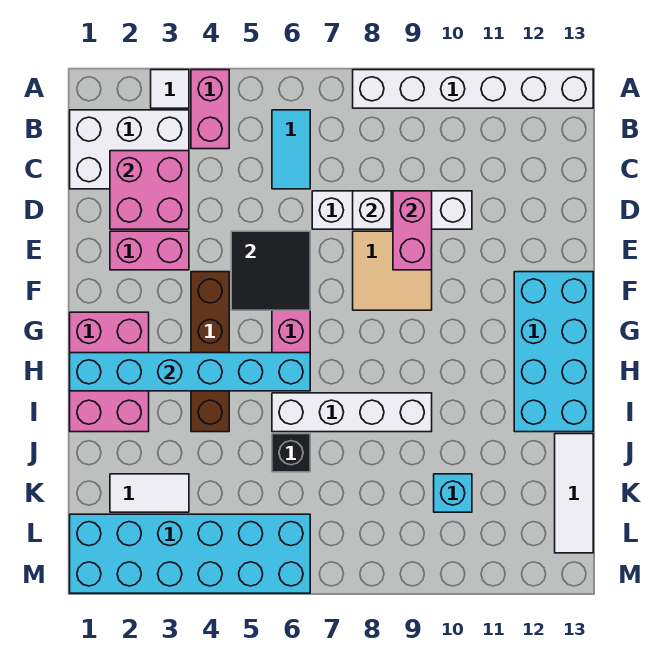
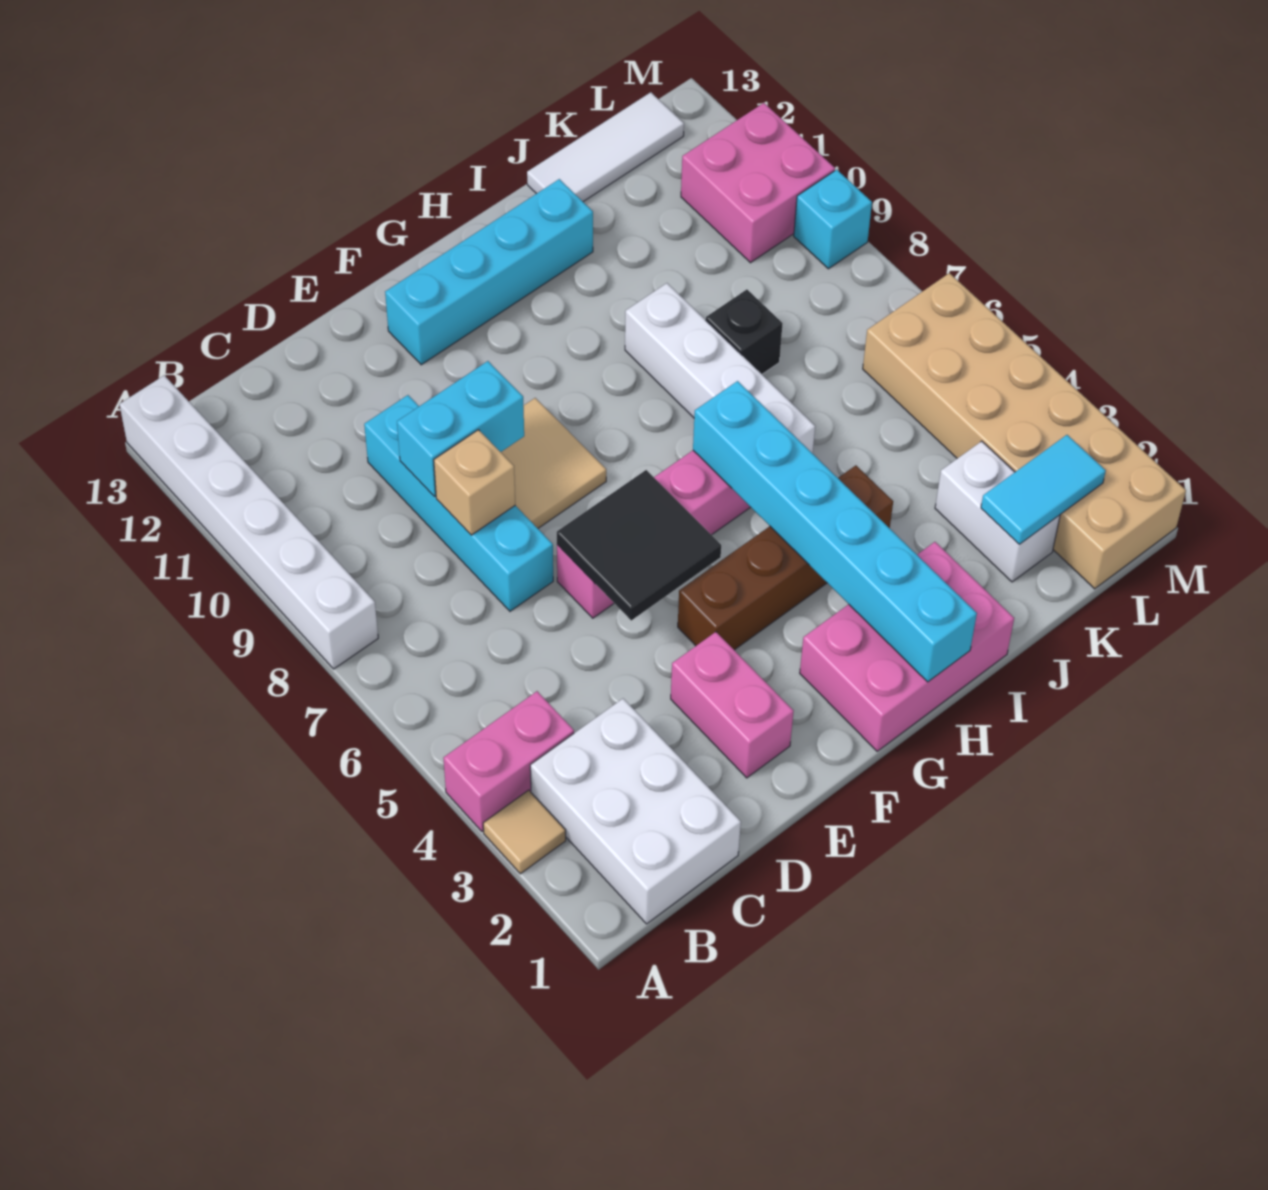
white tile A3 level 1 -> tan tile A3 level 1
cyan tile B6:C6 level 1 -> cyan tile K2:L2 level 2
pink brick C2:D3 level 2 -> pink brick L10:M11 level 1
white brick D7:D10 level 1 -> cyan brick D7:D10 level 1
white brick D8 level 2 -> tan brick D8 level 2
pink brick D9:E9 level 2 -> cyan brick D9:E9 level 2
cyan brick F12:I13 level 1 -> cyan brick F12:I12 level 1
black brick J6 level 1 -> black brick J8 level 1
white tile K2:K3 level 1 -> white brick K2:K3 level 1
cyan brick K10 level 1 -> cyan brick M9 level 1
cyan brick L1:M6 level 1 -> tan brick L1:M6 level 1

